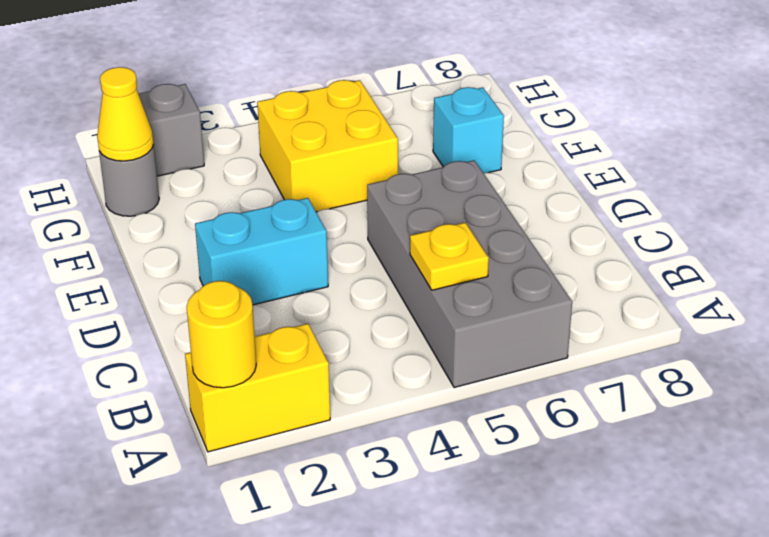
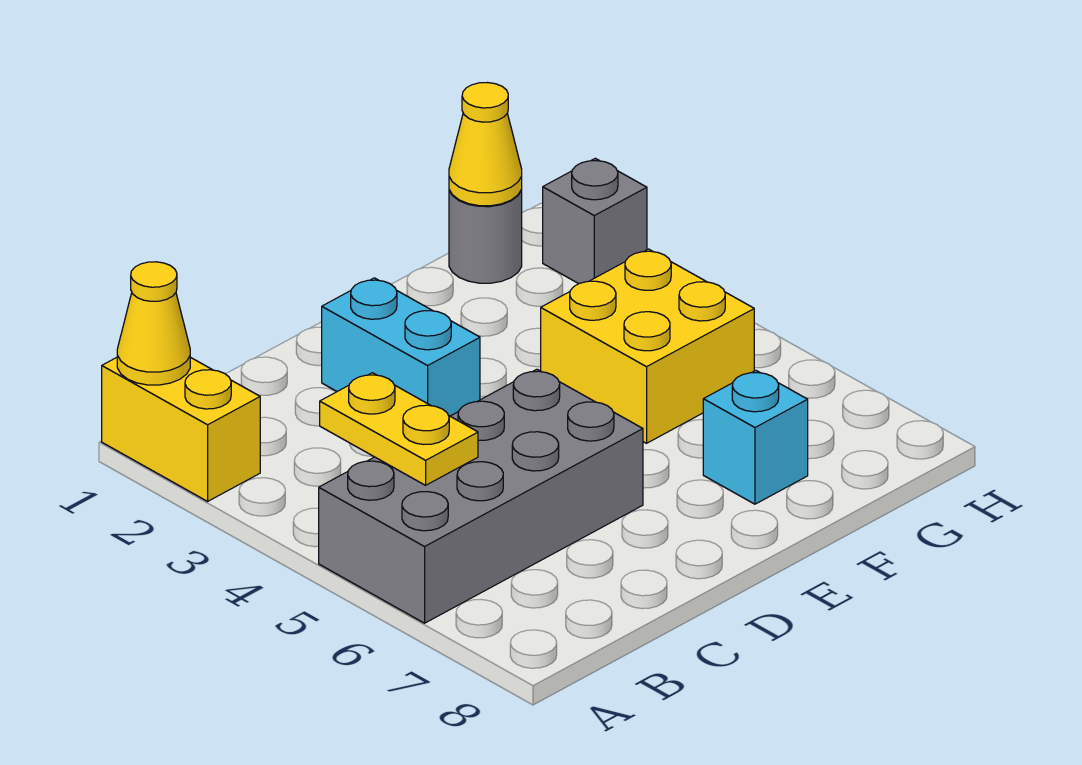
yellow round brick A1 level 2 -> yellow cone A1 level 2
yellow plate B5 level 2 -> yellow plate B4:B5 level 2

